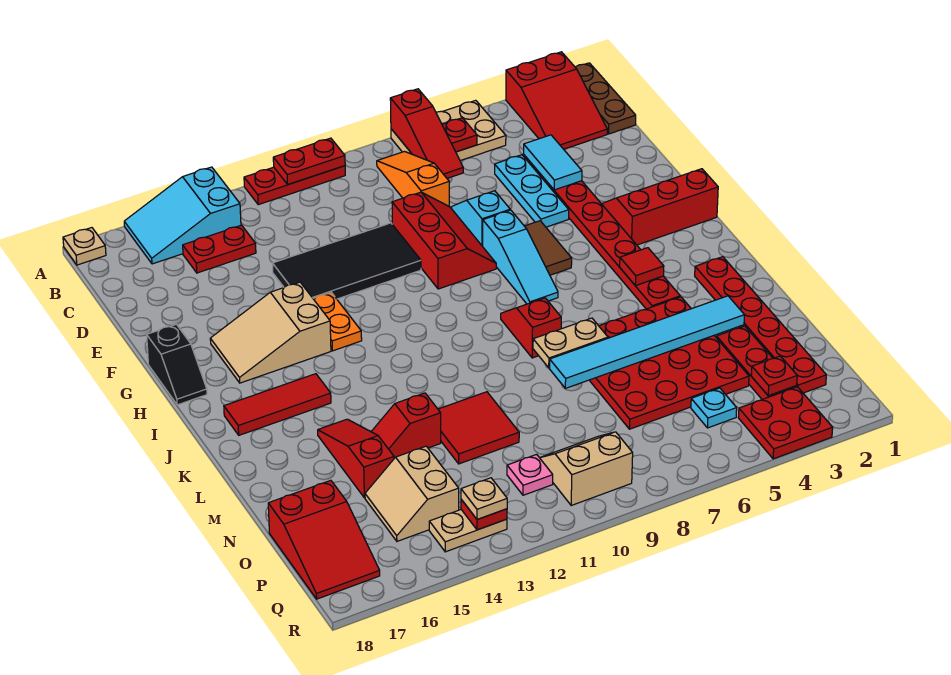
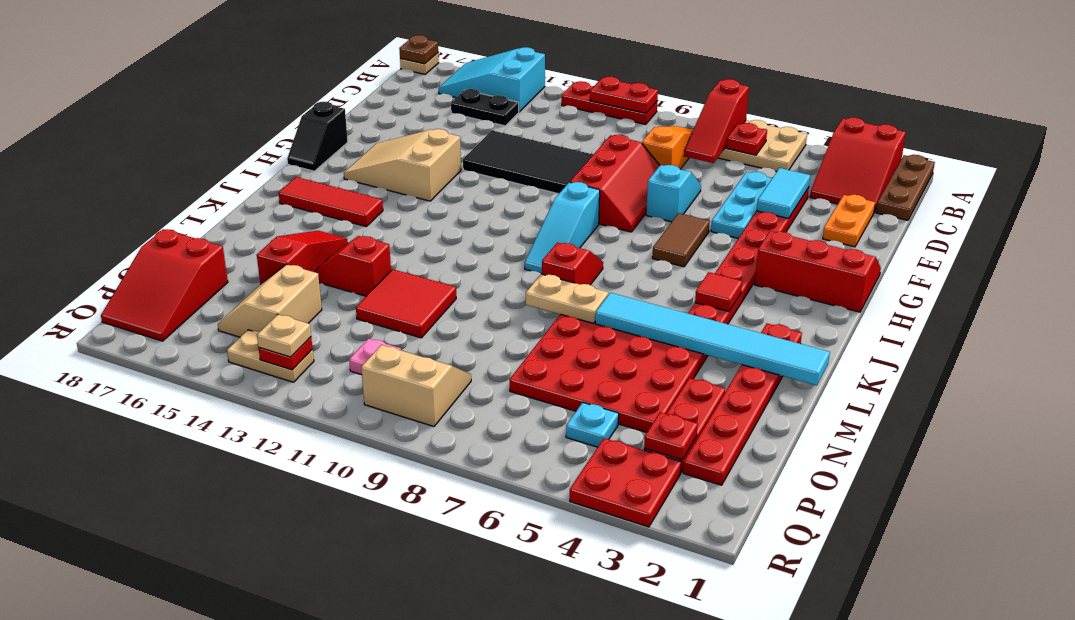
none -> brown plate A18 level 2
red plate C14:C15 level 1 -> black plate C14:C15 level 1
cyan slope G7:I7 level 1 top G -> cyan slope H9:J9 level 1 top H
orange plate G13:H13 level 1 -> orange plate D2:E2 level 1
cyan tile M3:M8 level 2 -> cyan tile L1:L6 level 2

